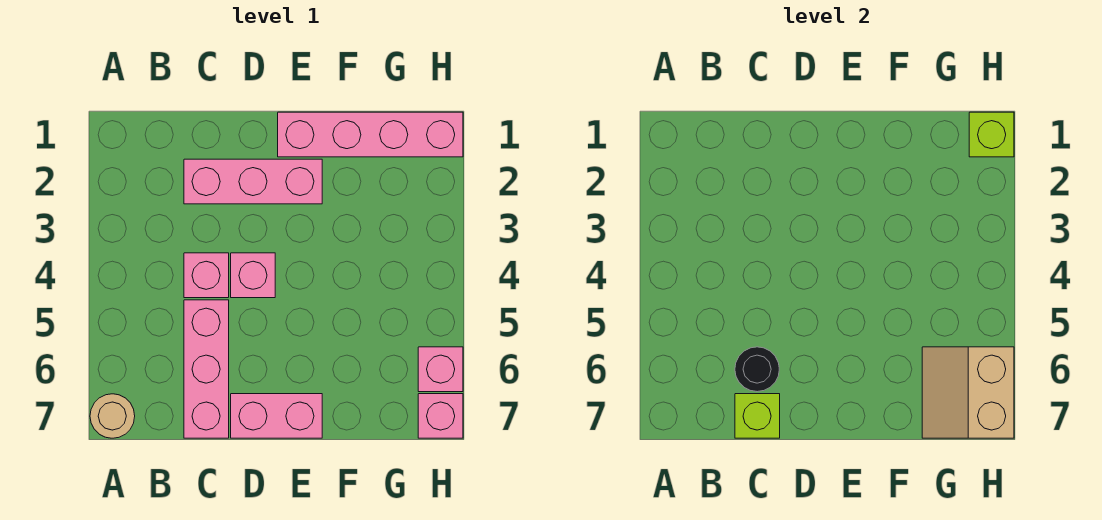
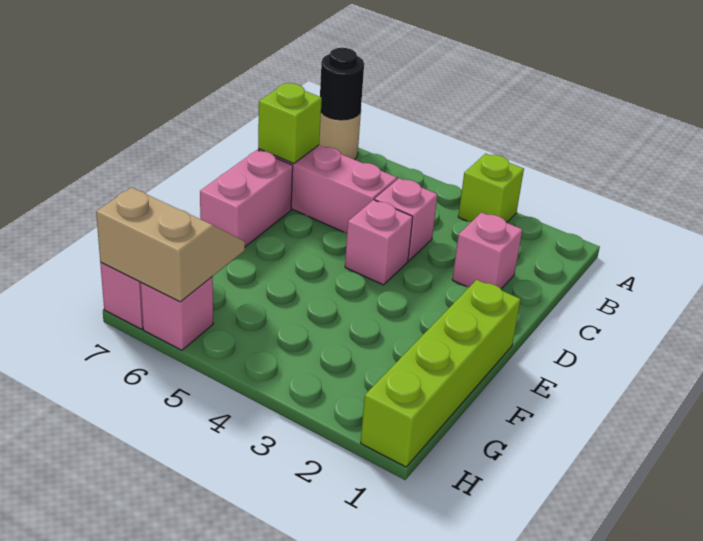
pink brick C2:E2 level 1 -> pink brick C2 level 1
black round brick C6 level 2 -> black round brick A7 level 2
pink brick E1:H1 level 1 -> lime brick E1:H1 level 1
lime brick H1 level 2 -> lime brick A3 level 1

